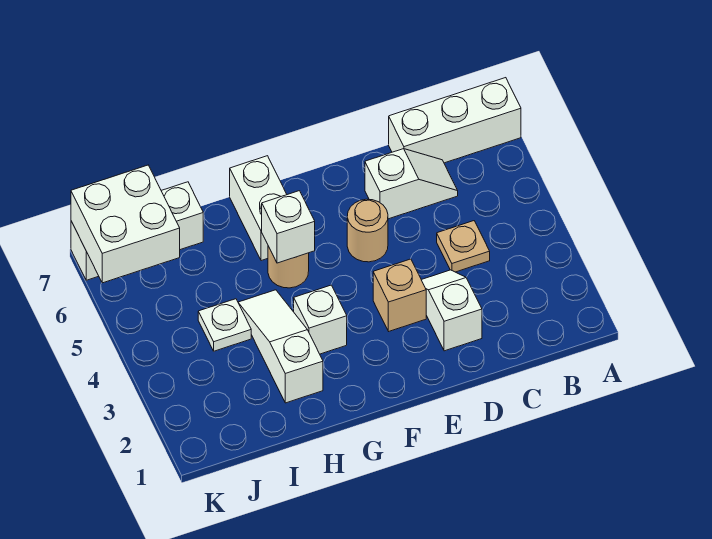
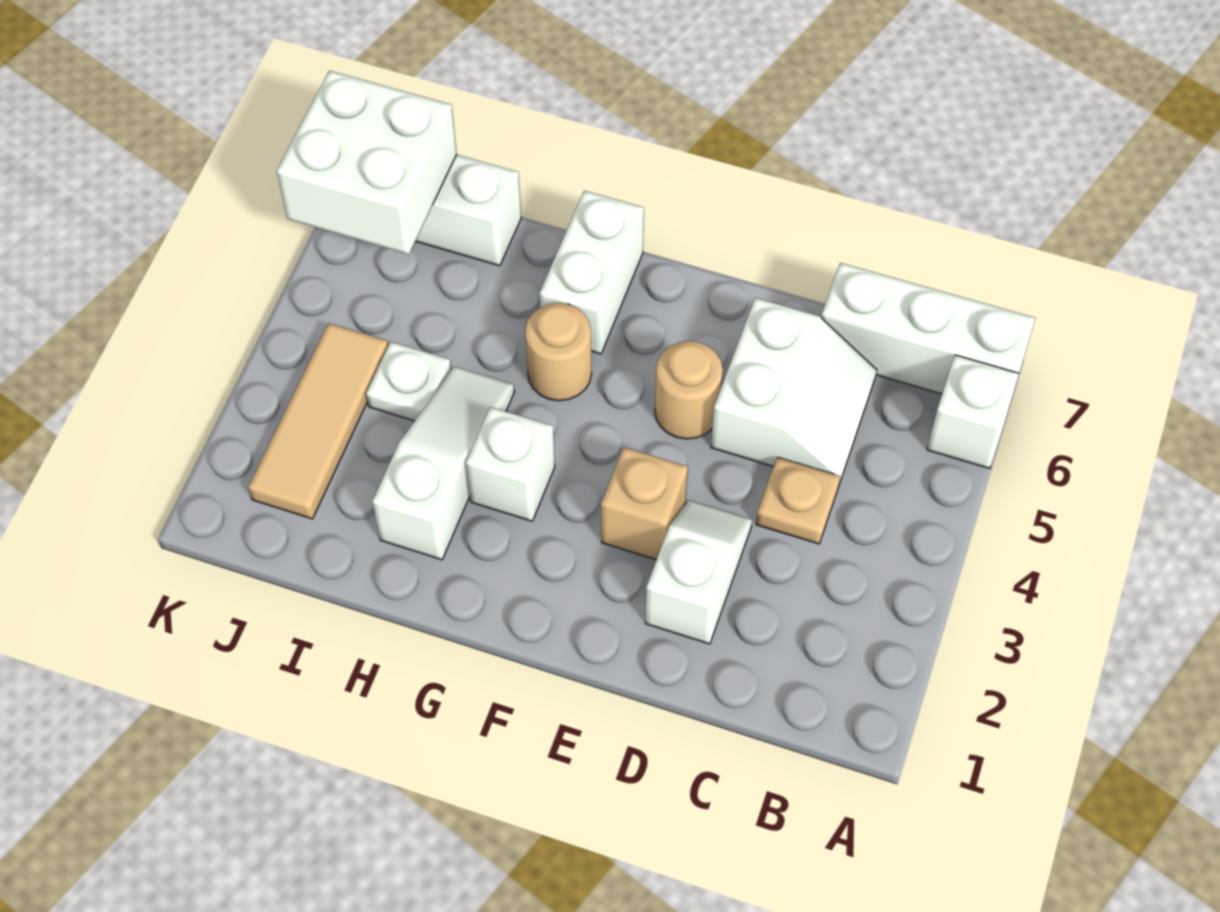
white slope C6:D6 level 1 top D -> white slope C5:D6 level 1 top D
white brick G5 level 2 -> white brick A6 level 1
none -> tan tile J2:J4 level 1

